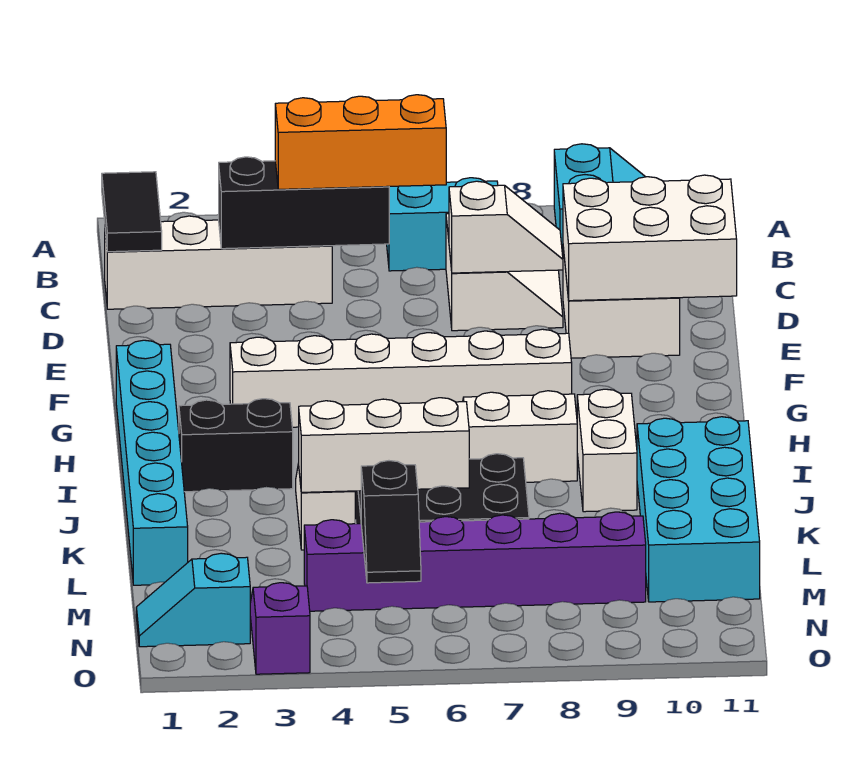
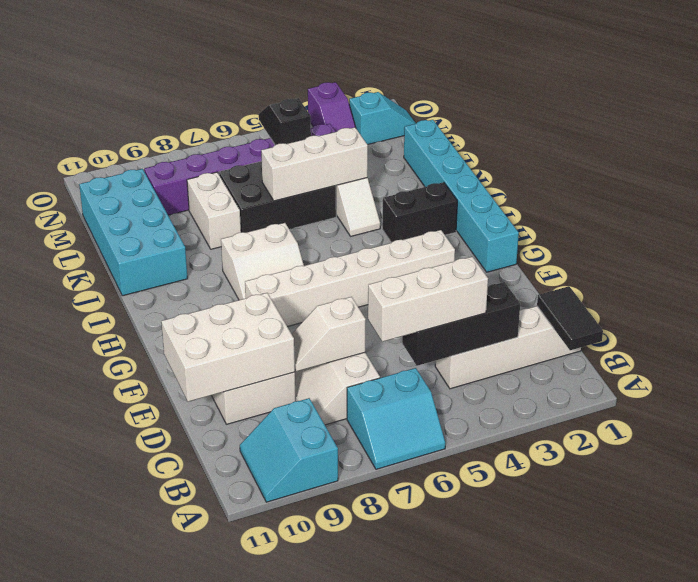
orange brick C4:C6 level 3 -> white brick C4:C6 level 3
white brick I9:J9 level 1 -> white brick K8:L8 level 1

